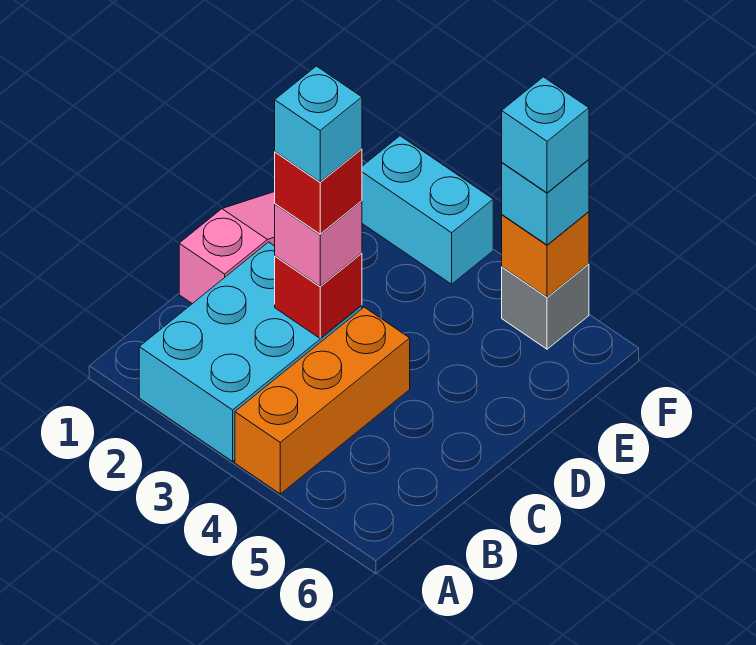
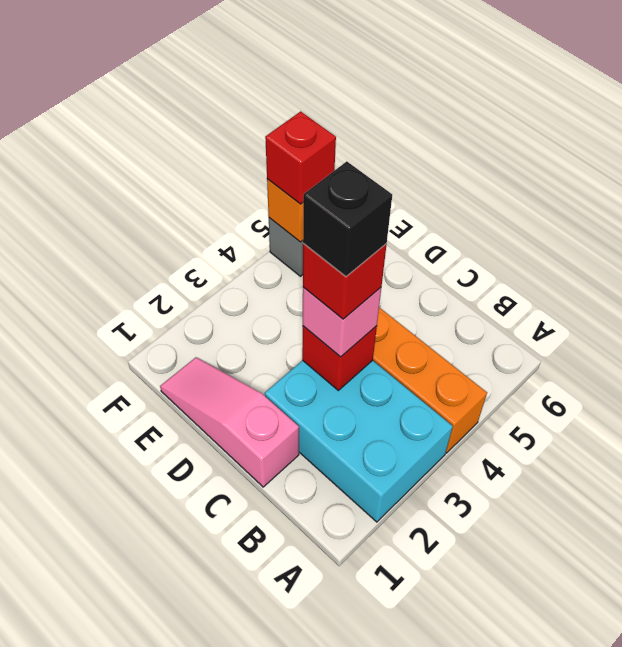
cyan brick C3 level 5 -> black brick C3 level 5
cyan brick F2:F3 level 1 -> none
cyan brick F5 level 3 -> red brick F5 level 3
cyan brick F5 level 4 -> none

